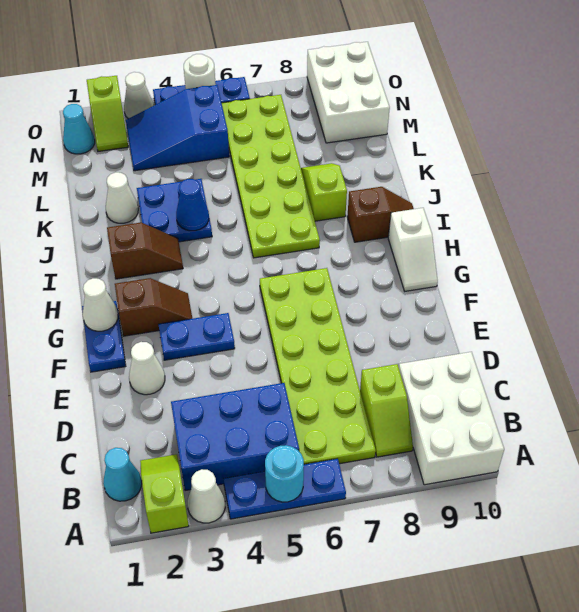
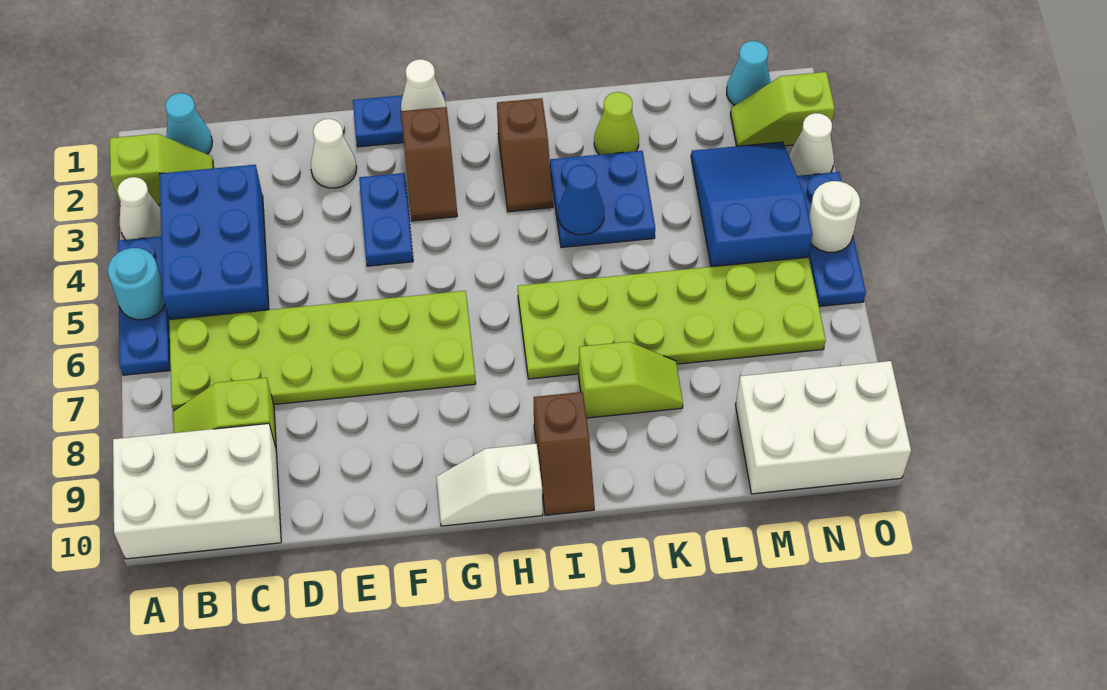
white cone K2 level 1 -> lime cone K2 level 1

